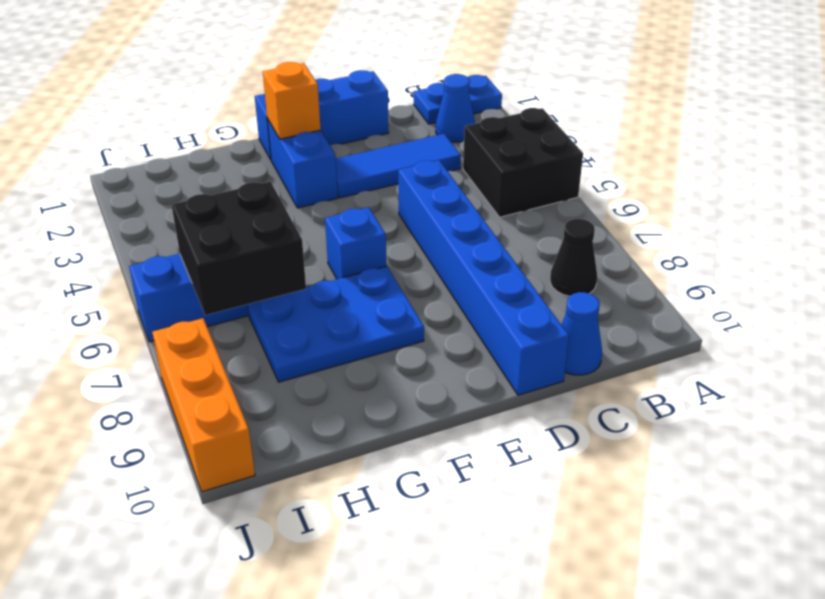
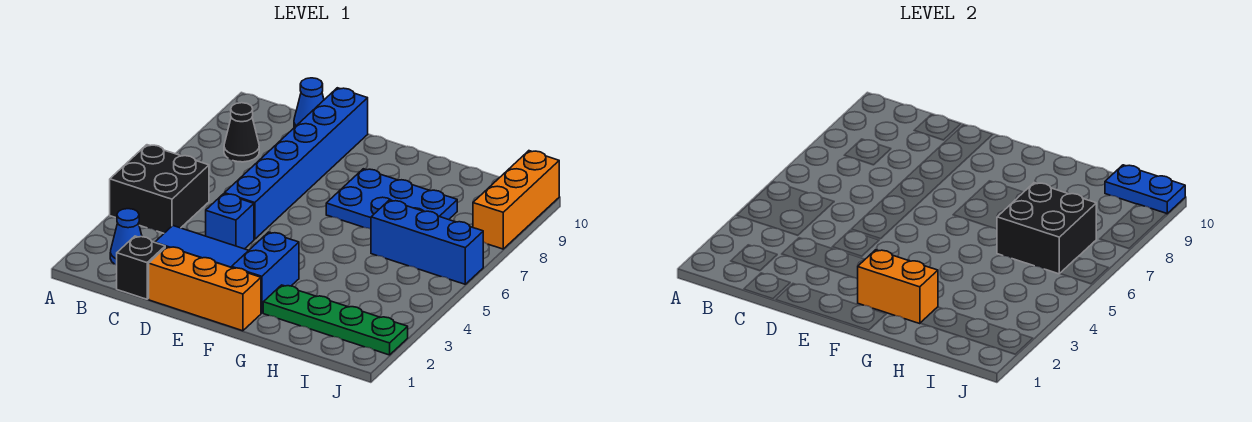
blue plate A1:B1 level 1 -> blue plate I10:J10 level 2
none -> black brick C1 level 1
blue brick D1:F1 level 1 -> orange brick D1:F1 level 1
orange brick F2 level 2 -> orange brick F2:G2 level 2
blue brick F6 level 1 -> blue brick D4 level 1
none -> green plate G2:J2 level 1

